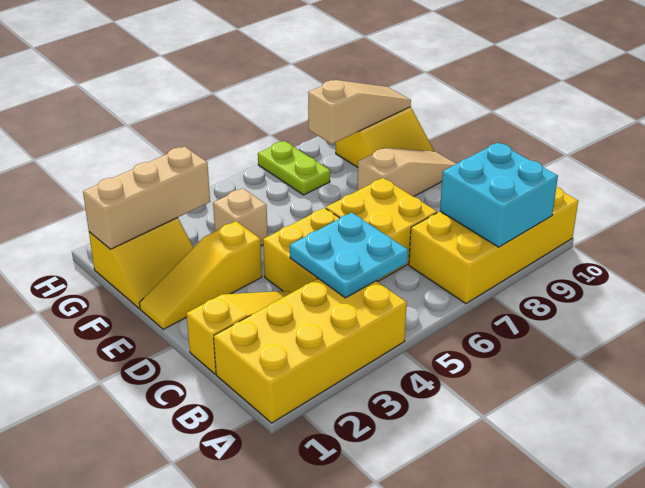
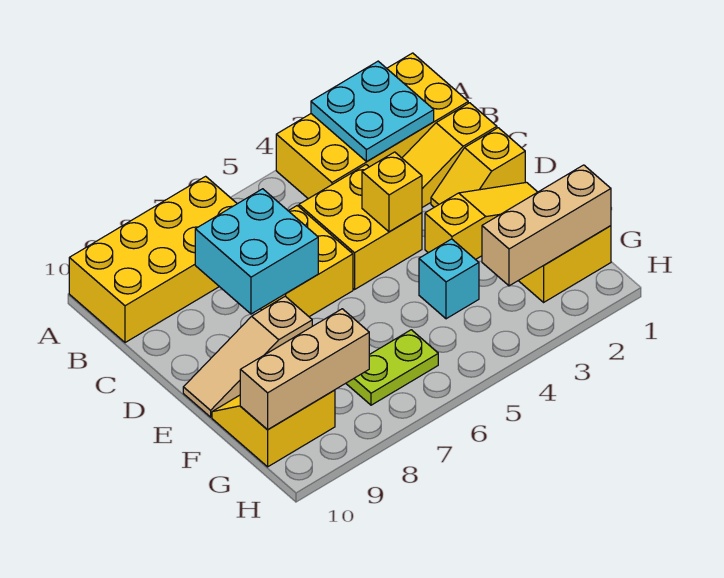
cyan brick A8:B9 level 2 -> cyan brick C7:D8 level 2
cyan plate B4:C5 level 2 -> cyan plate A2:B3 level 2
none -> yellow slope D1:D2 level 1 top 1
none -> yellow brick D4 level 2
tan brick F4 level 1 -> cyan brick F4 level 1
lime plate G7:H7 level 1 -> lime plate G6:G7 level 1
tan slope G8:G10 level 2 top 8 -> tan brick G8:G10 level 2

